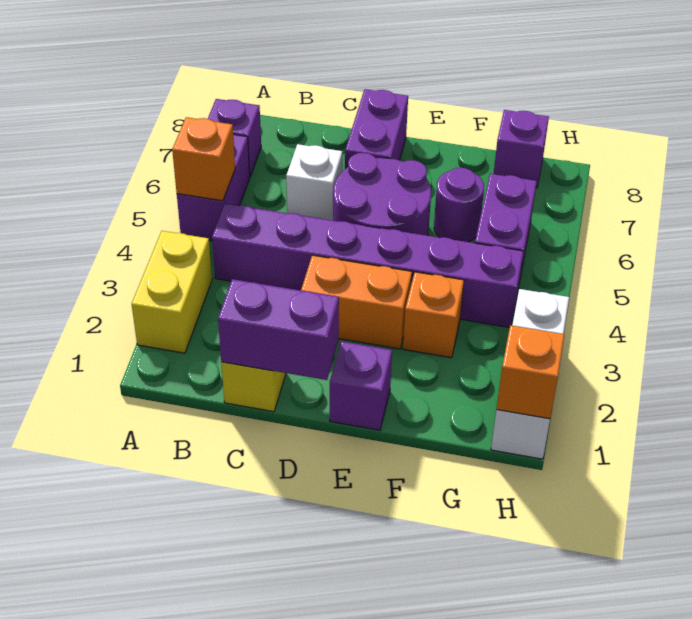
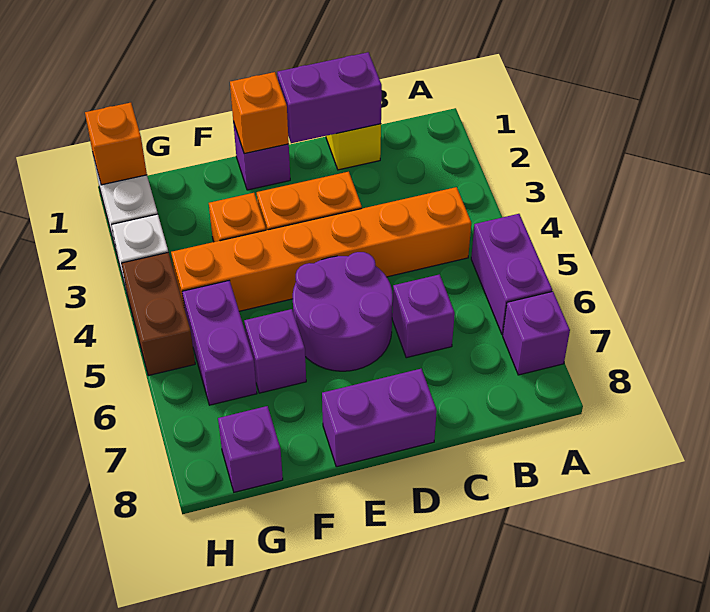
yellow brick A2:A3 level 1 -> none
orange brick A5 level 2 -> orange brick E1 level 2
purple brick B4:G4 level 1 -> orange brick B4:G4 level 1
white brick C6 level 1 -> purple brick C6 level 1
purple brick D7:D8 level 1 -> purple brick D8:E8 level 1
purple round brick F6 level 1 -> purple brick F6 level 1
none -> brown brick H4:H5 level 1

